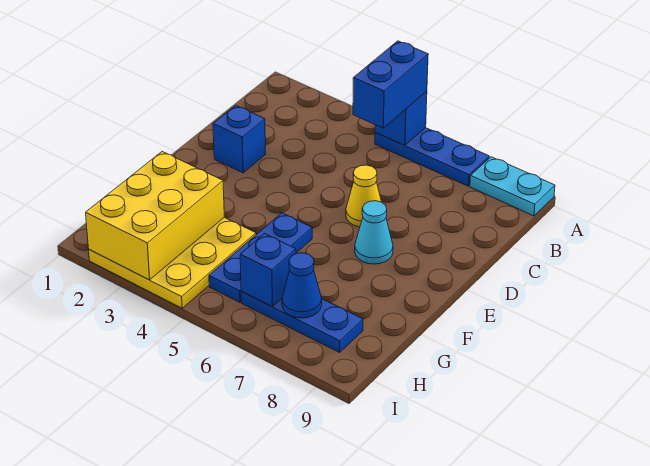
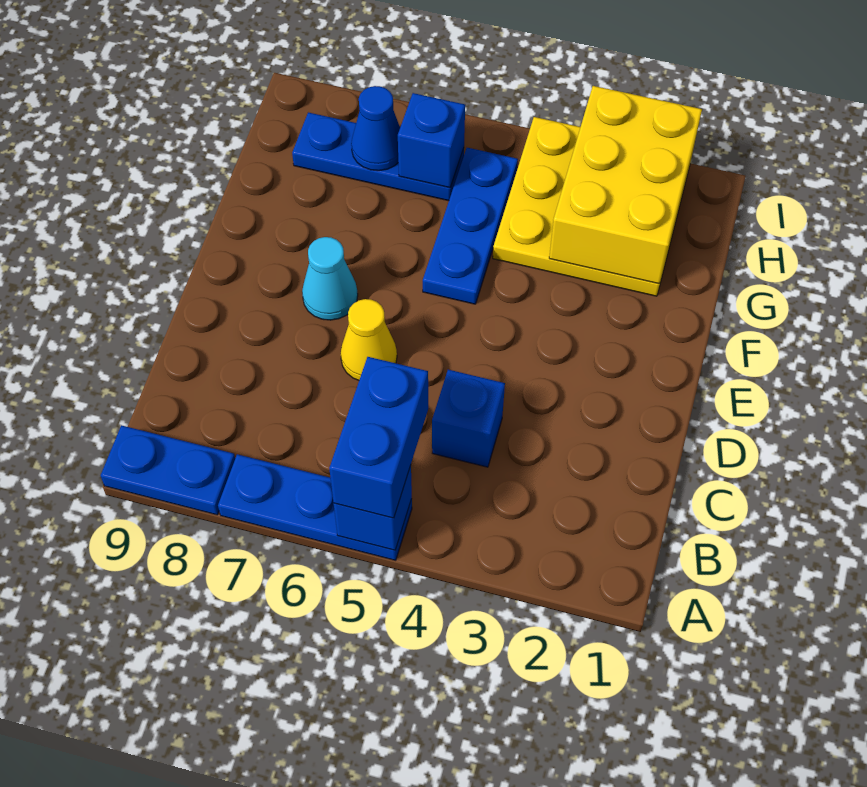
cyan plate A8:A9 level 1 -> blue plate A8:A9 level 1
blue brick D2 level 1 -> blue brick C4 level 1

